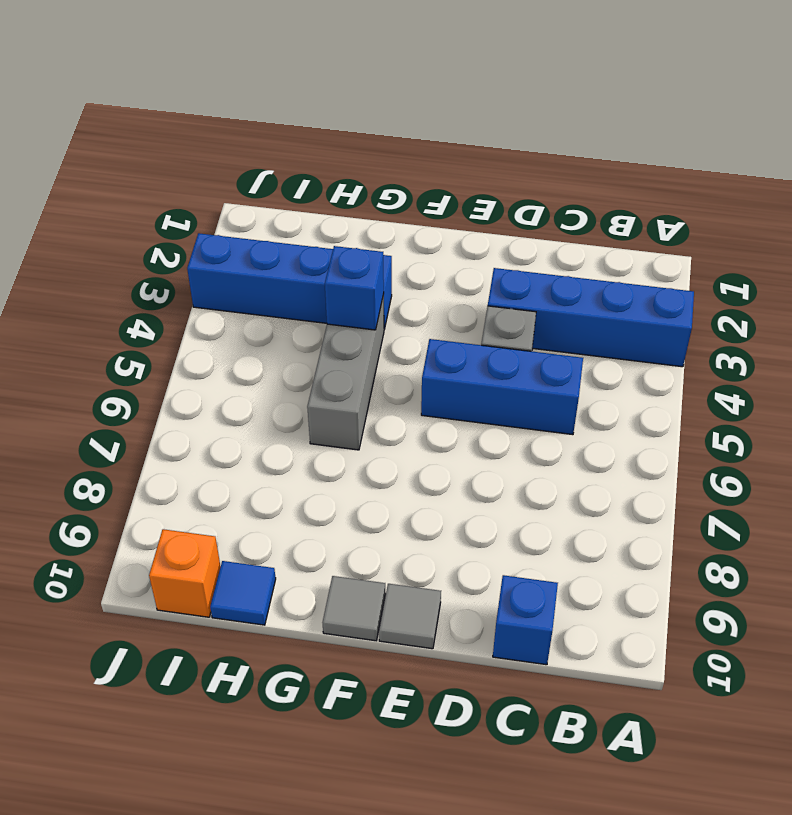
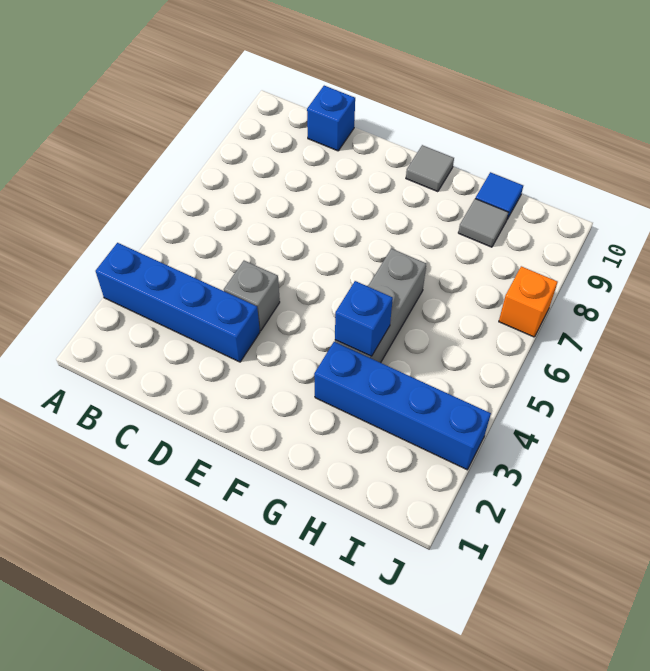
blue brick C5:E5 level 1 -> none
grey tile E10 level 1 -> grey tile H9 level 1
orange brick I10 level 1 -> orange brick J7 level 1

